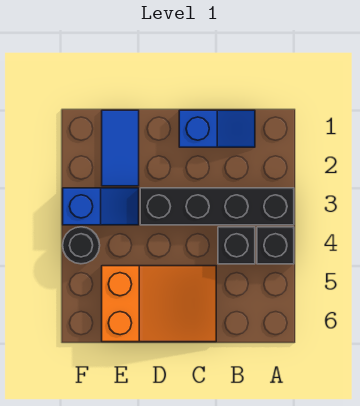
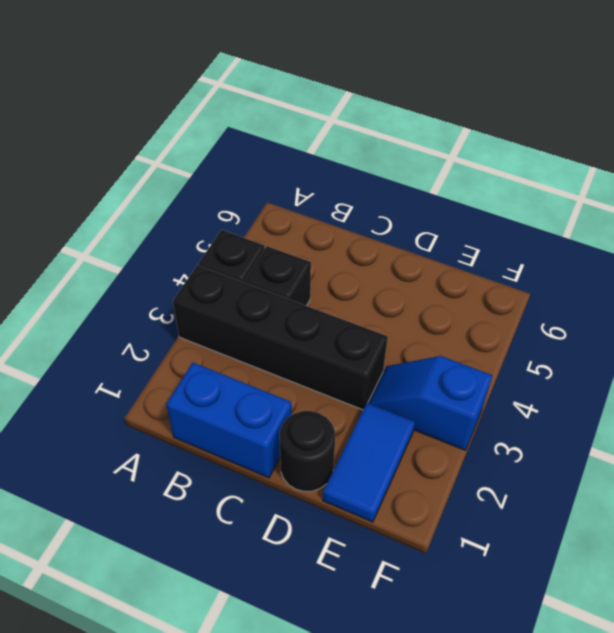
blue slope B1:C1 level 1 top C -> blue brick B1:C1 level 1
orange slope C5:E6 level 1 top E -> none
black round brick F4 level 1 -> black round brick D1 level 1

